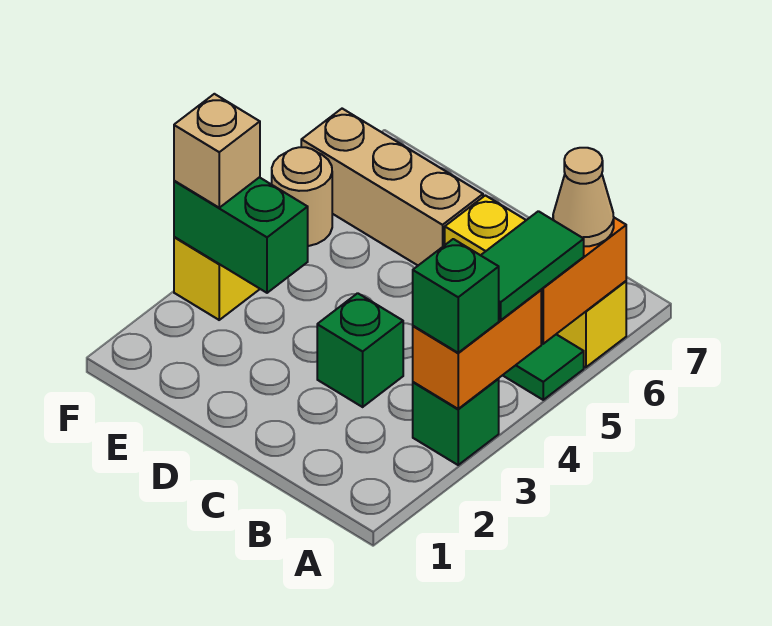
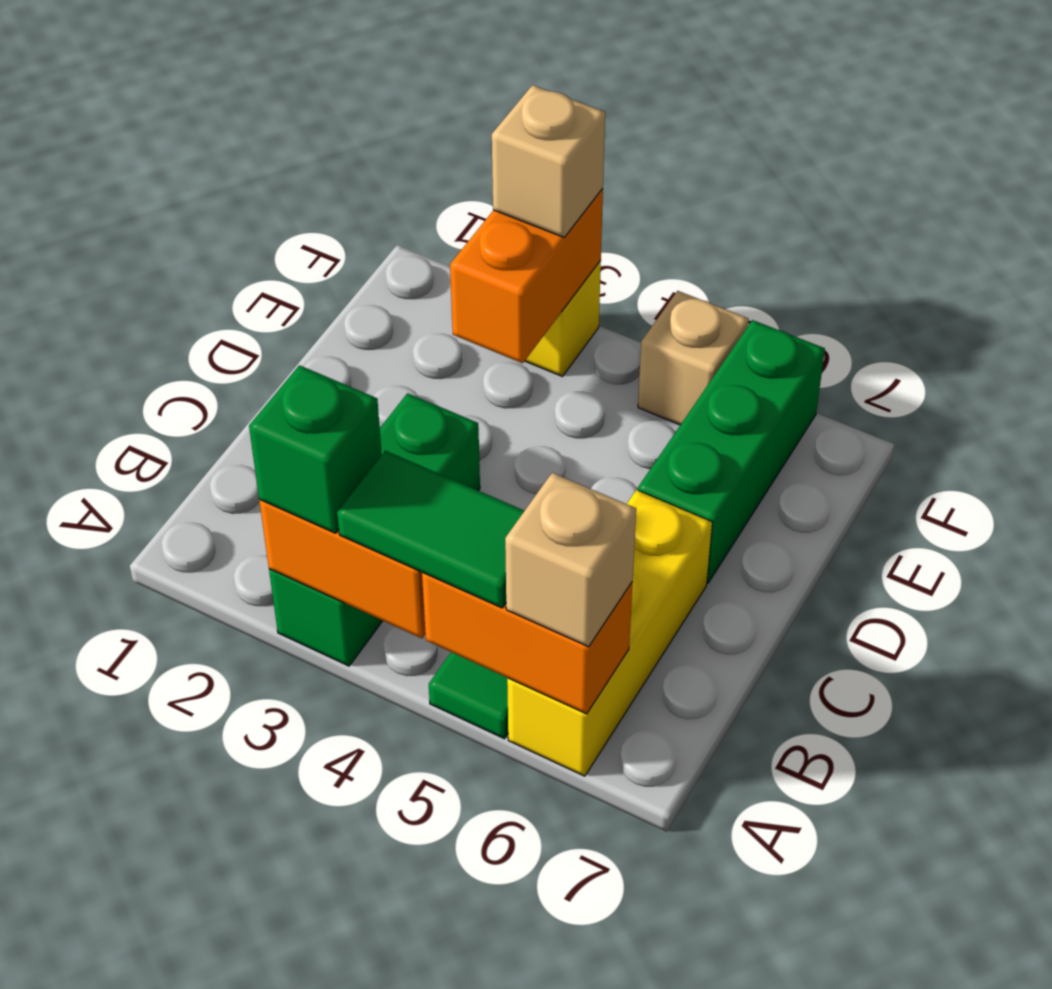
tan cone A6 level 3 -> tan brick A6 level 3
tan brick D6:F6 level 1 -> green brick D6:F6 level 1
green brick E3:F3 level 2 -> orange brick E3:F3 level 2
tan round brick F5 level 1 -> tan brick F5 level 1

